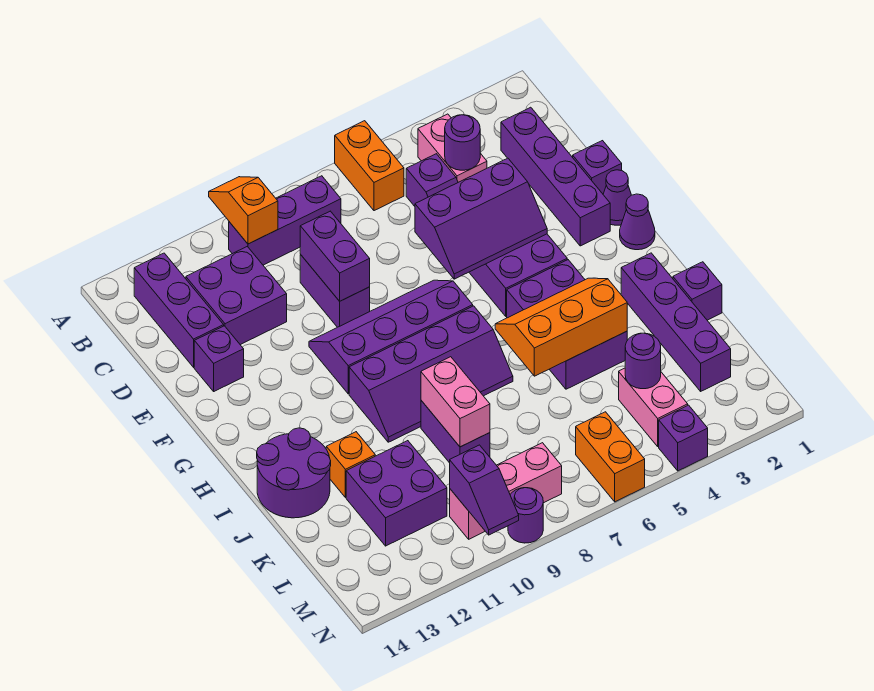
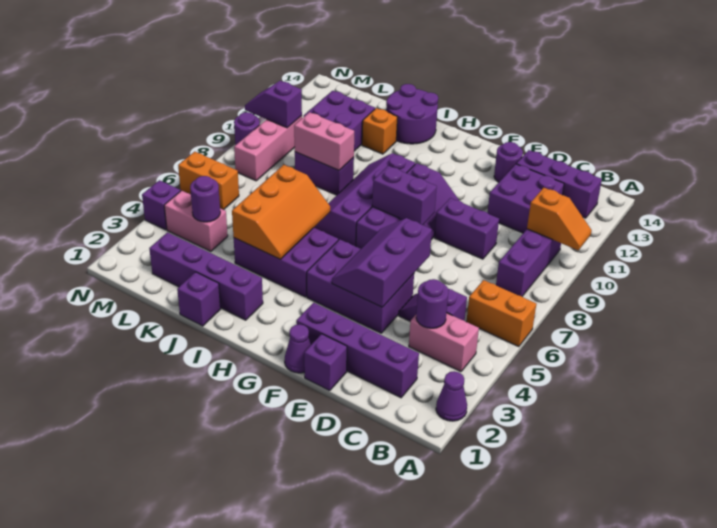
purple brick D9:E9 level 2 -> purple brick F8:G8 level 2
purple brick E13 level 1 -> purple round brick E13 level 1
purple cone G1 level 1 -> purple cone A2 level 1

